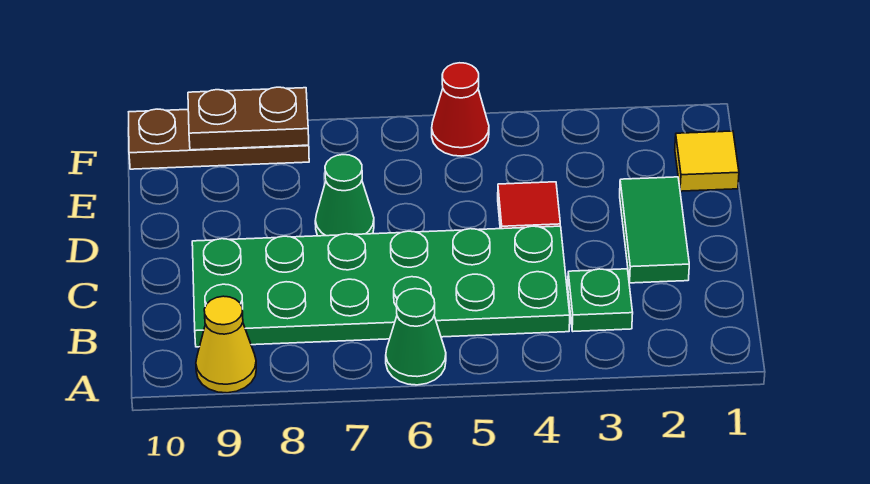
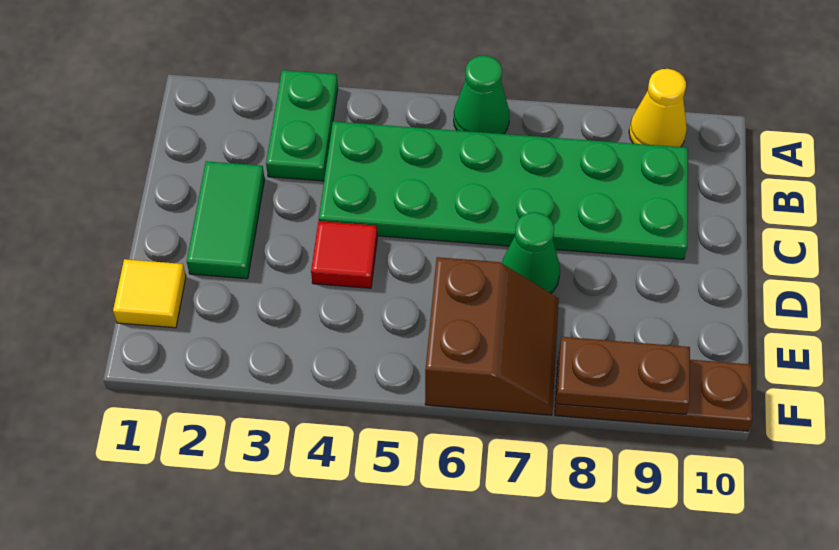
green plate B3 level 1 -> green plate A3:B3 level 1
none -> brown slope E6:F7 level 1 top 6
red cone F5 level 1 -> none

